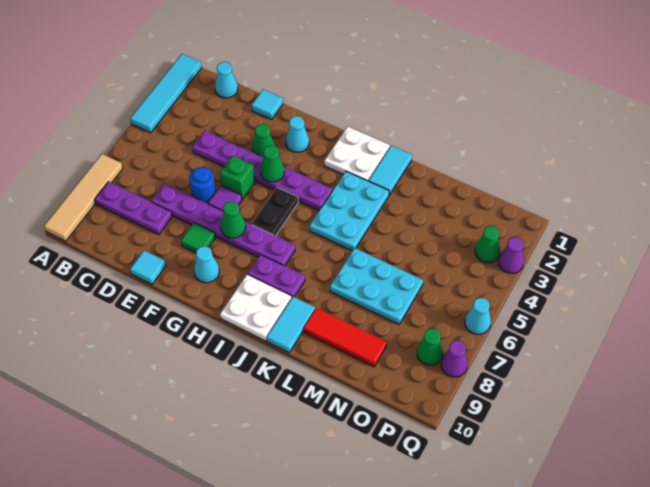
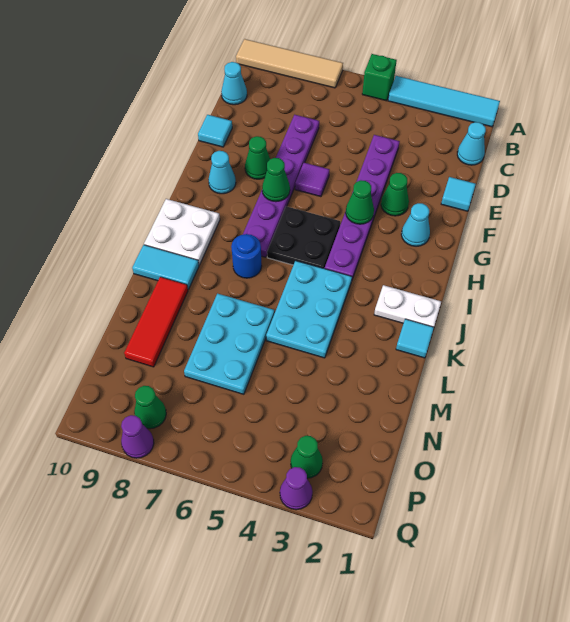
purple plate B8:D8 level 1 -> none
blue round brick E6 level 1 -> blue round brick J7 level 1
green brick F5 level 1 -> green brick A5 level 1
green tile F8 level 1 -> green cone F8 level 1
black plate H5:H6 level 1 -> black plate H5:I6 level 1
white plate I1:J2 level 1 -> white plate J1:J2 level 1
purple plate I8:J8 level 1 -> none
cyan plate J3:K5 level 1 -> cyan plate J4:L5 level 1
cyan tile K1:K2 level 1 -> cyan tile K1 level 1
cyan cone Q6 level 1 -> cyan cone C10 level 1

